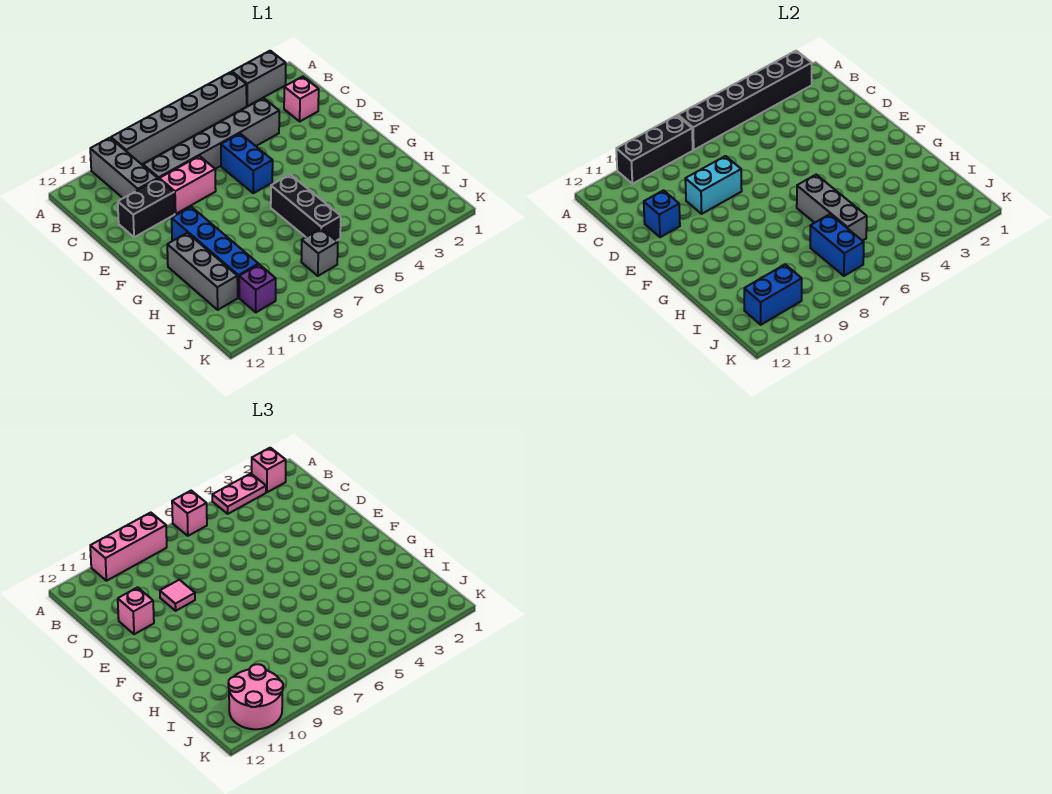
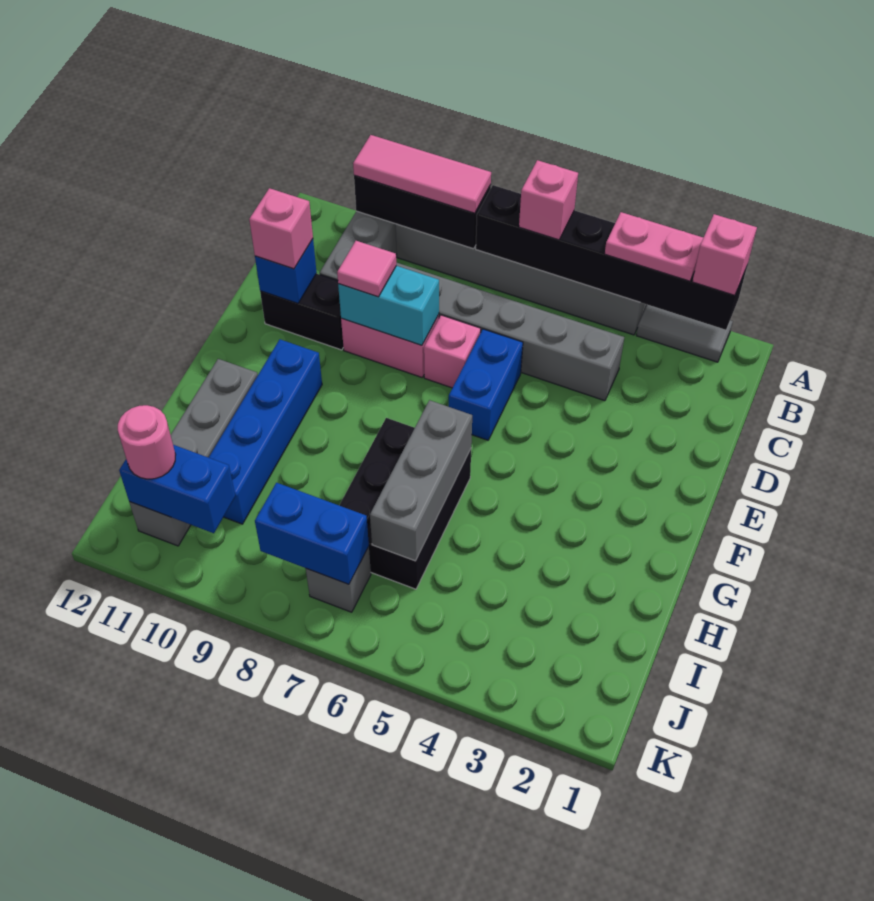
grey brick A2:A3 level 1 -> grey tile A2:A3 level 1
pink brick A8:A10 level 3 -> pink tile A8:A10 level 3
pink brick C2 level 1 -> pink brick D7 level 1
black brick G6:I6 level 1 -> black brick G6:I7 level 1
grey brick G11:I11 level 1 -> grey brick G11:J11 level 1
blue brick I7:J7 level 2 -> blue brick J7:J8 level 2
purple brick J10 level 1 -> none
pink round brick J10:K11 level 3 -> pink round brick J11 level 3

